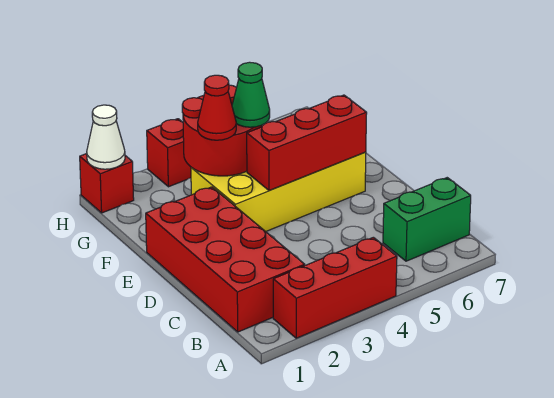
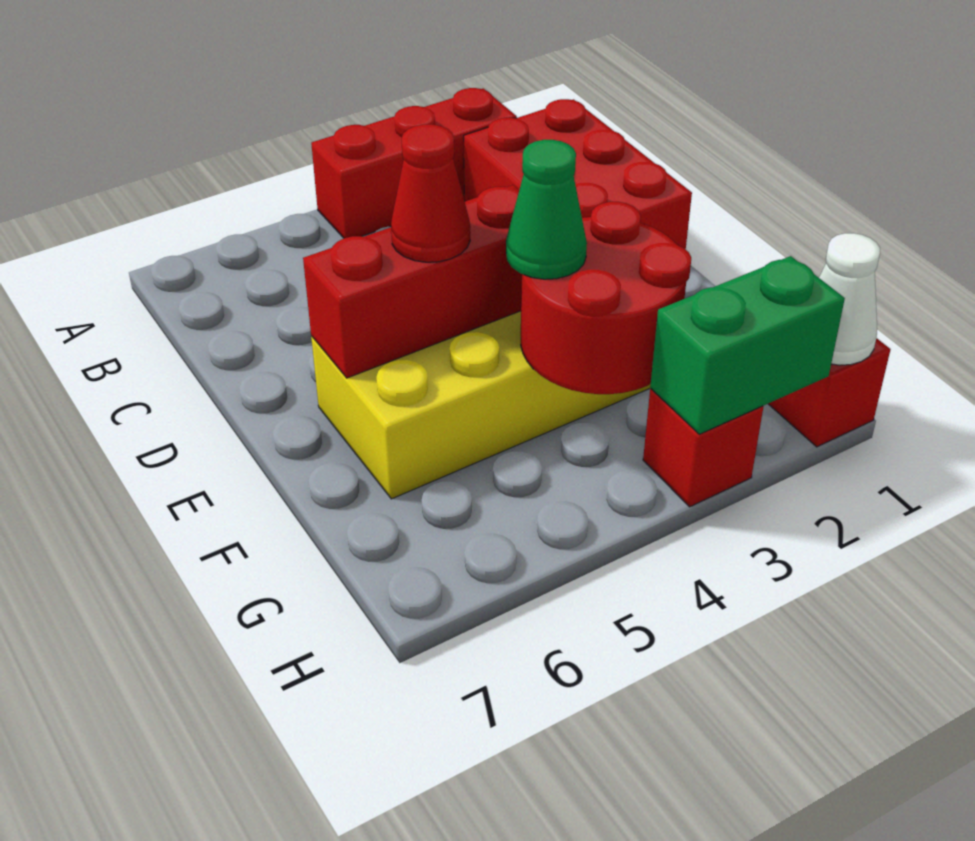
red brick B1:E2 level 1 -> red brick B1:D2 level 1
green brick B6:B7 level 1 -> green brick H2:H3 level 2
red cone F3 level 3 -> red cone E5 level 3

